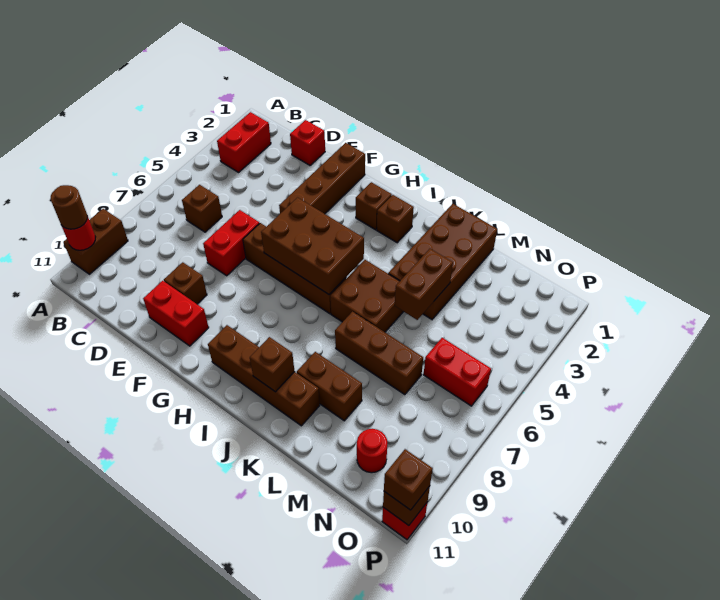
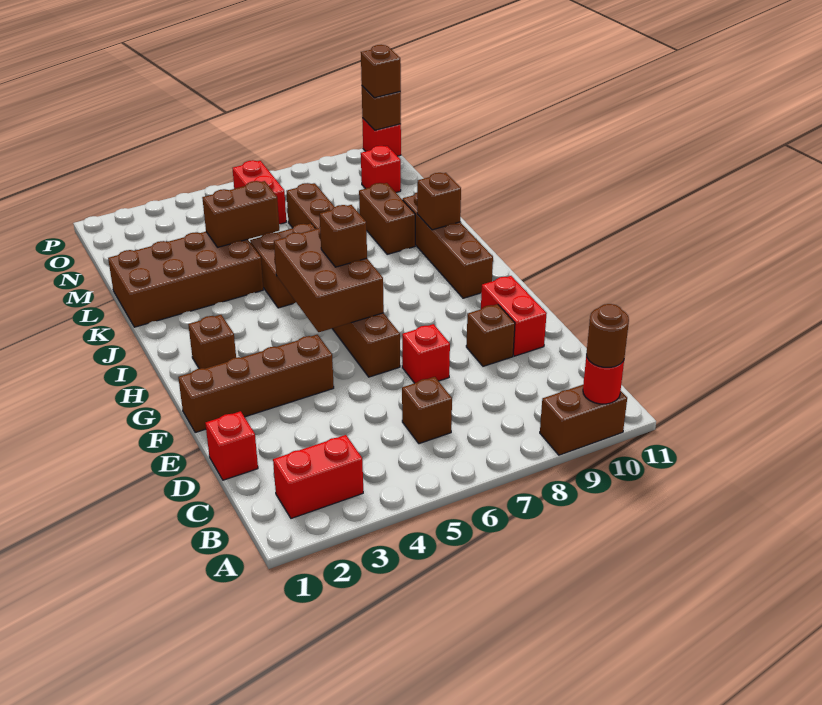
red brick E6:E7 level 1 -> red brick E7 level 1
brown brick I2 level 1 -> brown brick H6 level 3
red round brick N10 level 1 -> red brick N10 level 1

